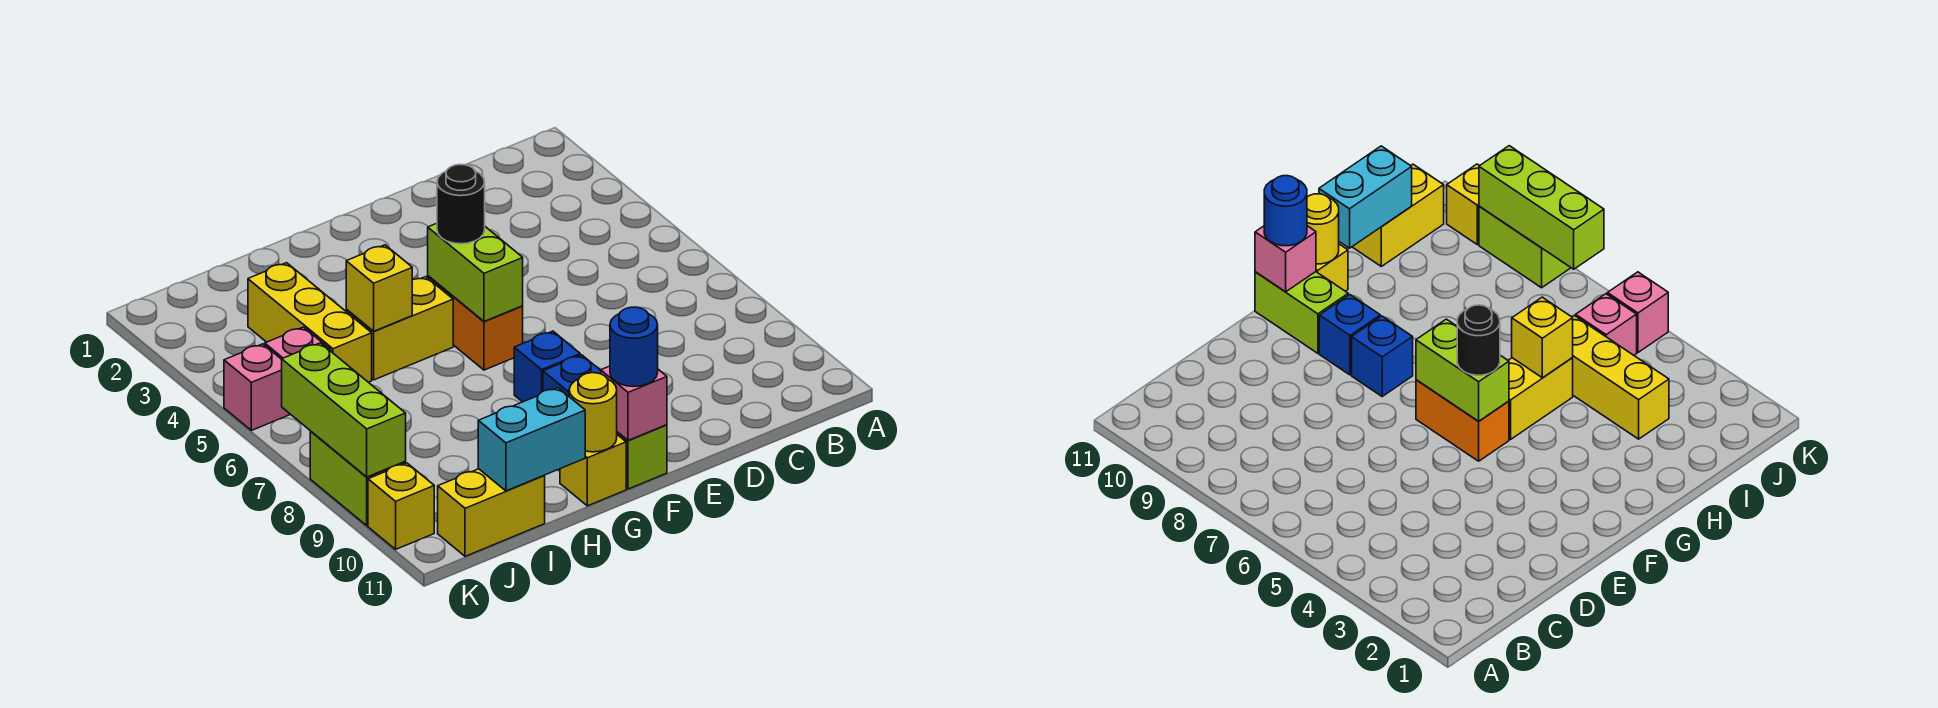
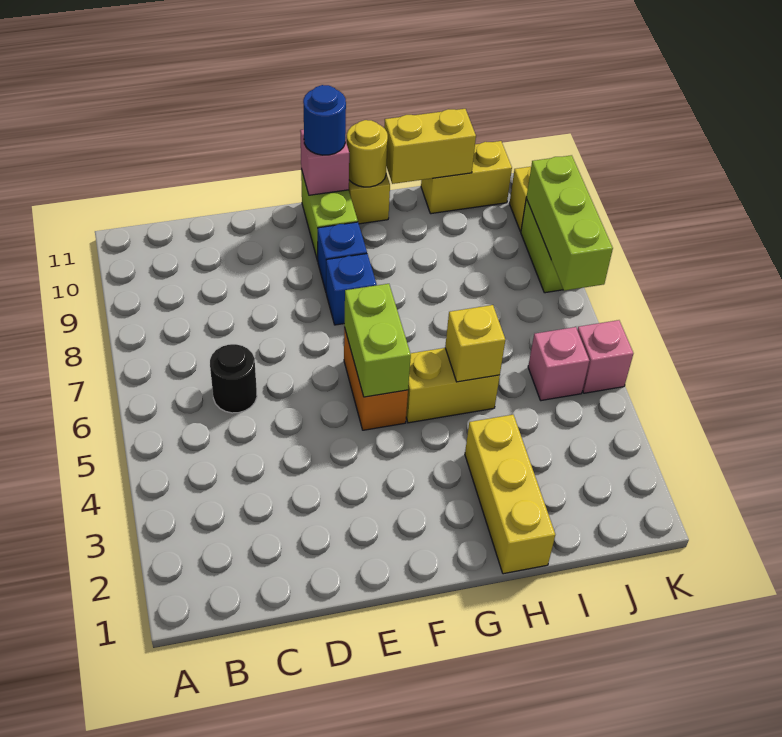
black round brick F5 level 3 -> black round brick C6 level 1
cyan brick H11:I11 level 2 -> yellow brick H11:I11 level 2
yellow brick I3:I5 level 1 -> yellow brick H1:H3 level 1

